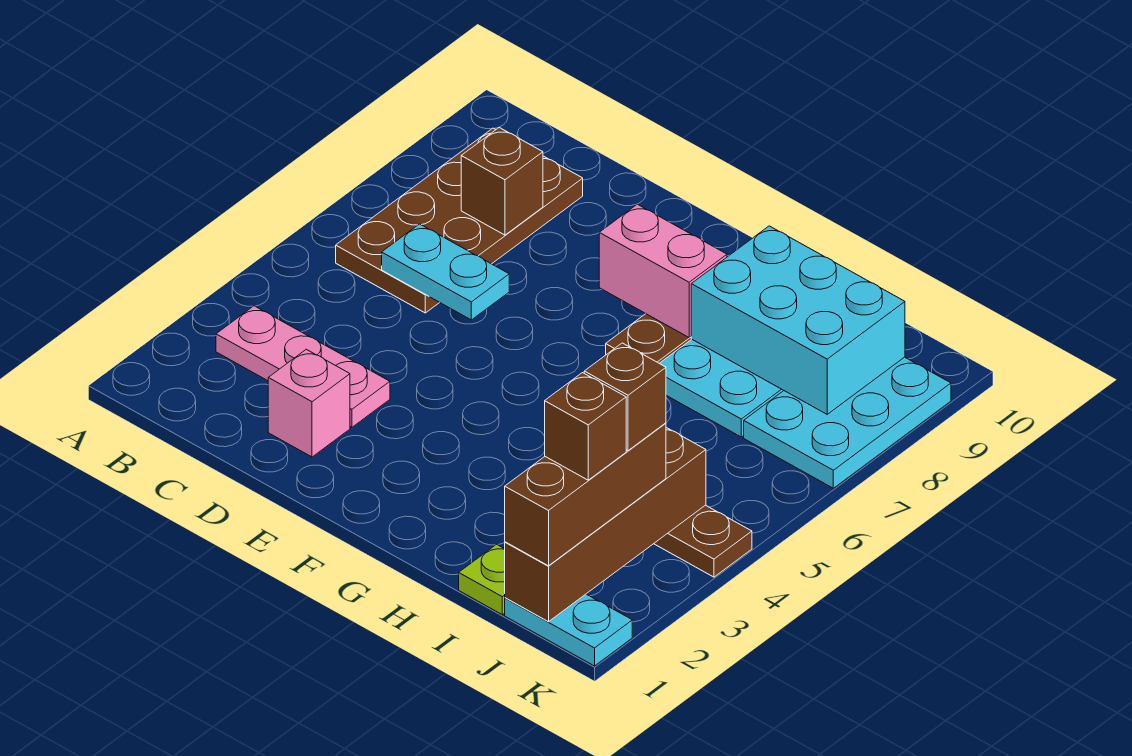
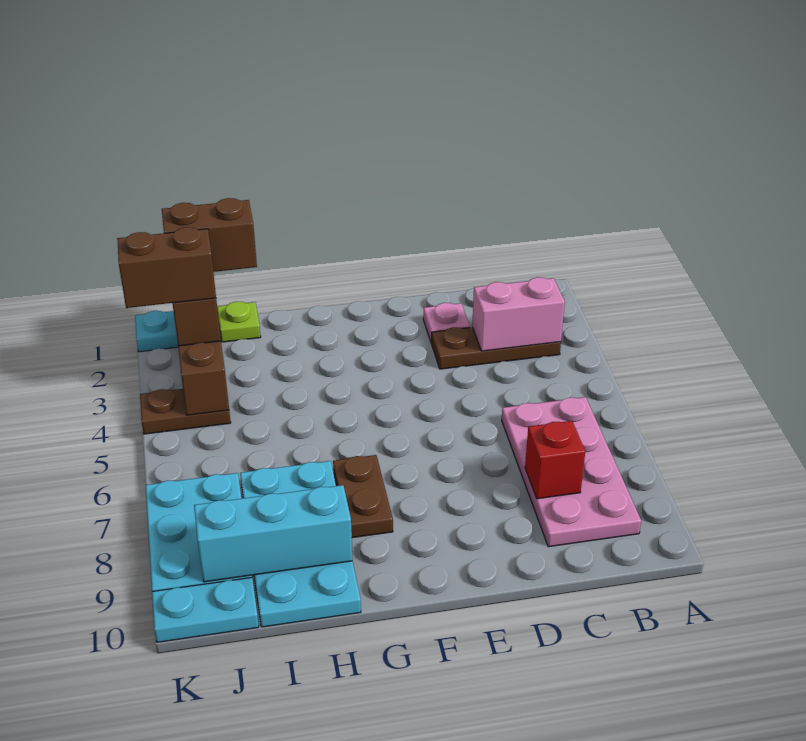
pink plate B3:D3 level 1 -> brown plate B3:D3 level 1
brown plate B6:C9 level 1 -> pink plate B6:C9 level 1
cyan plate C6:D6 level 2 -> cyan plate J10:K10 level 1
brown brick C8 level 2 -> red brick C8 level 2
pink brick D2 level 1 -> pink plate D2 level 1
pink brick F8:G8 level 2 -> pink brick B3:C3 level 2
cyan brick H8:J9 level 2 -> cyan brick H9:J9 level 2
brown brick J2 level 4 -> brown brick I2:J2 level 4
brown brick J3 level 4 -> brown brick J3:K3 level 4

